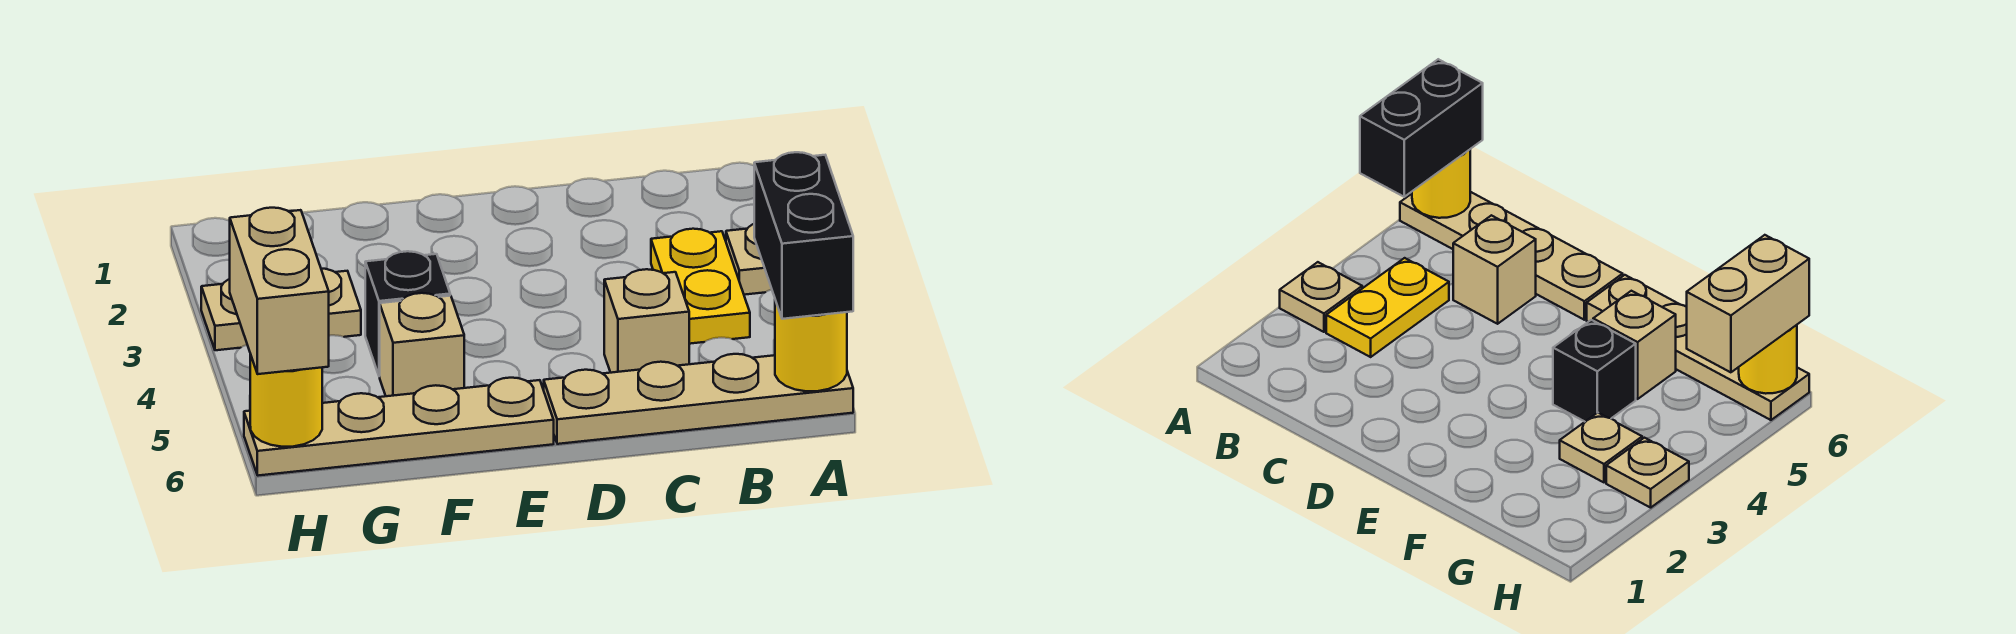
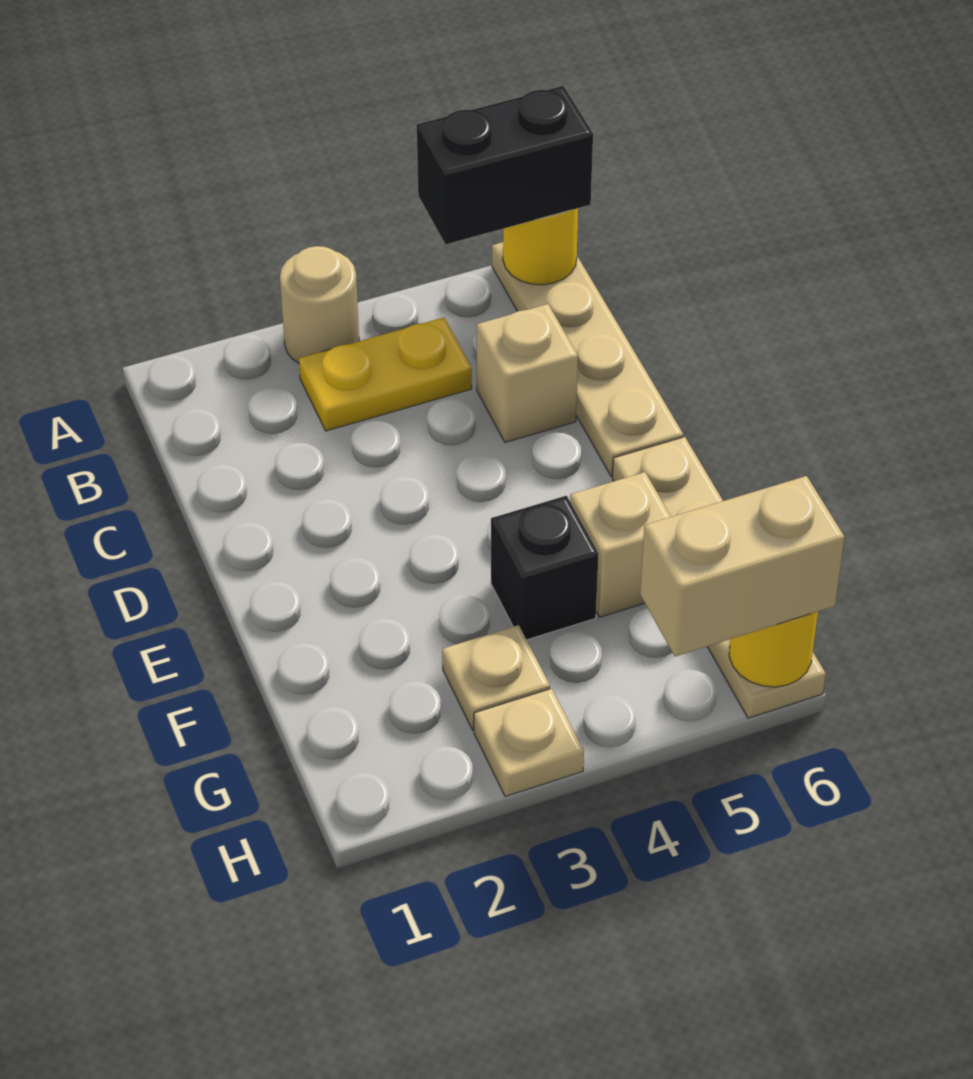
tan plate A3 level 1 -> tan round brick A3 level 1

